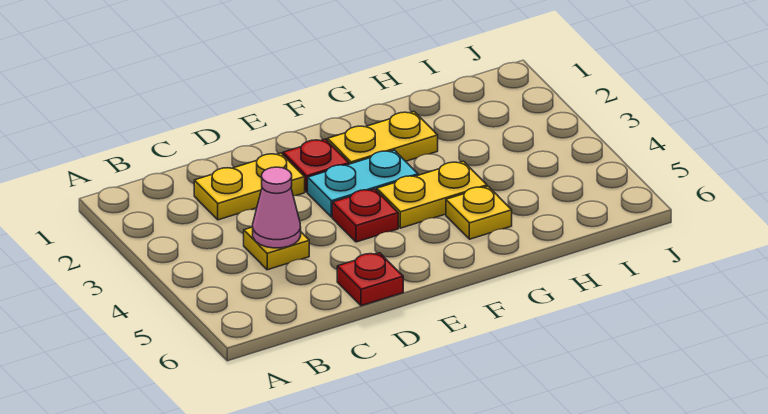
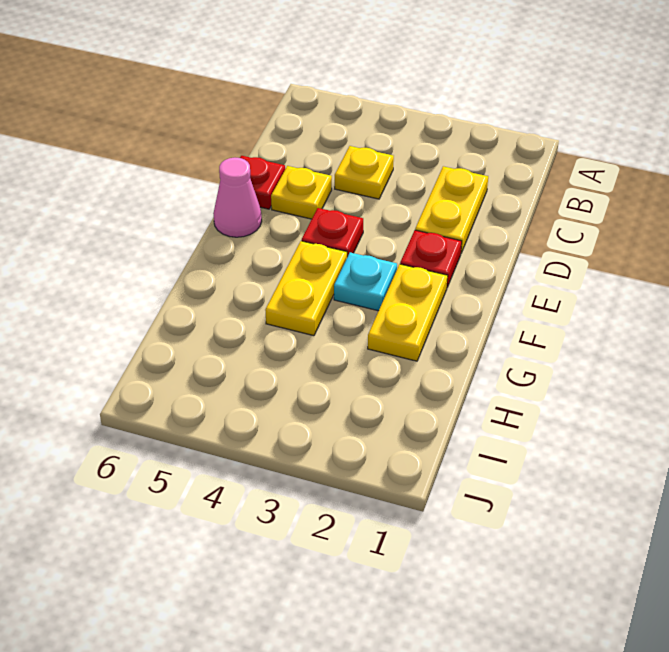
pink cone C4 level 2 -> pink cone E6 level 1
cyan plate E3:F3 level 1 -> cyan plate F3 level 1
yellow plate G5 level 1 -> yellow plate D5 level 1

